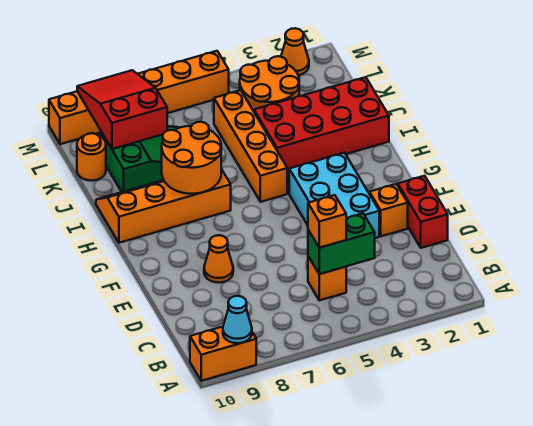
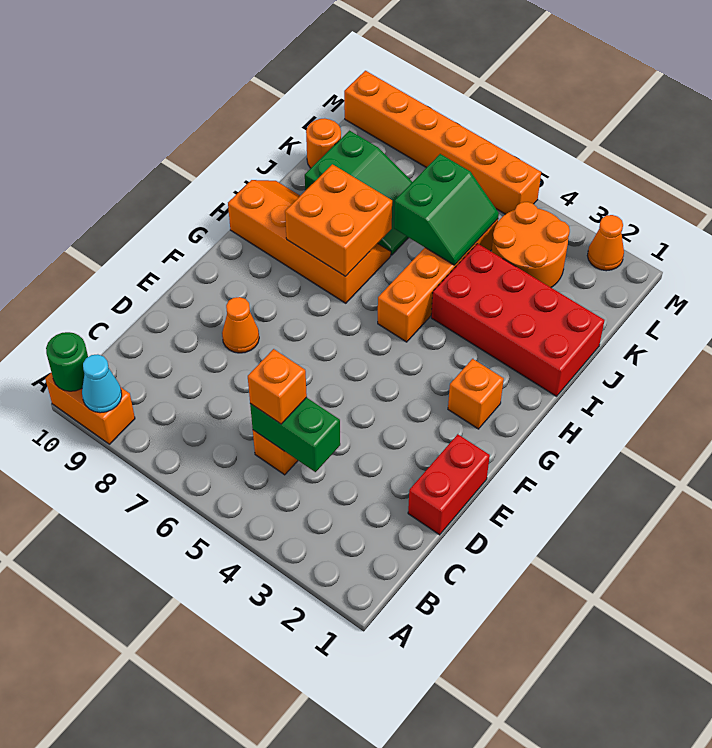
none -> green round brick A10 level 2
orange brick E2 level 1 -> orange brick G2 level 1
cyan brick E3:G4 level 1 -> none
orange round brick H7:I8 level 2 -> orange brick H7:I8 level 2
none -> green slope J5:K6 level 2 top 6
red slope K8:M9 level 2 top K -> none

